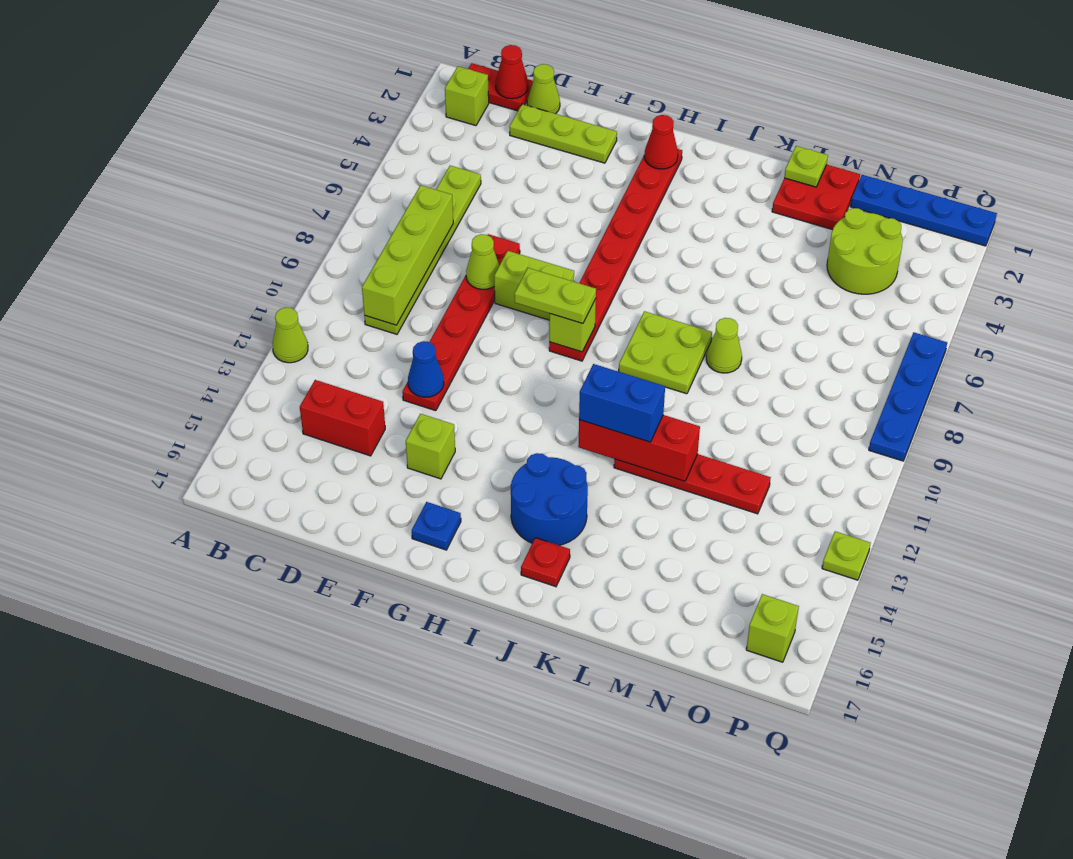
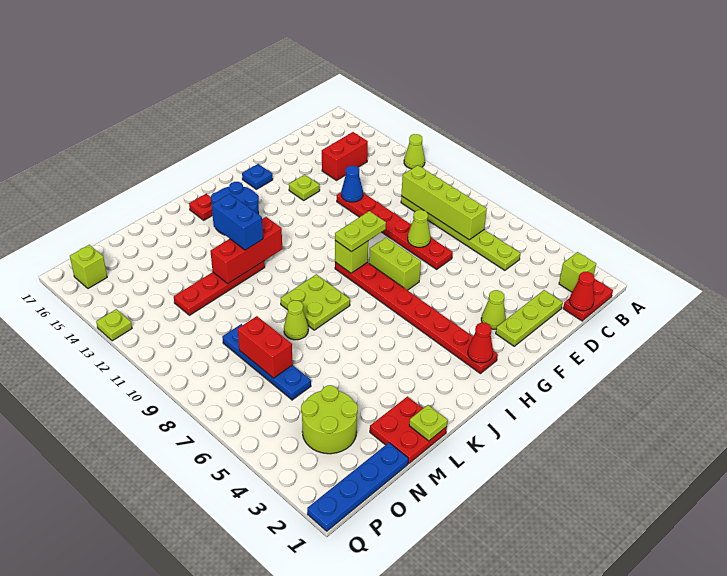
lime cone D1 level 1 -> lime cone F3 level 1
lime brick F8:G8 level 1 -> lime brick G7:G8 level 1
lime brick F14 level 1 -> lime plate F14 level 1
blue brick J12:K12 level 3 -> blue brick K12:K13 level 3
none -> red brick N7:N8 level 2
blue plate Q6:Q9 level 1 -> blue plate N6:N9 level 1

